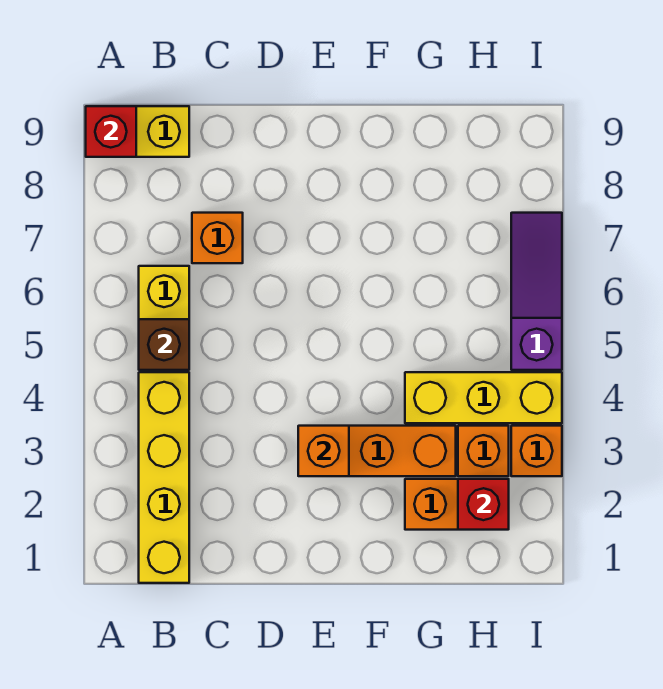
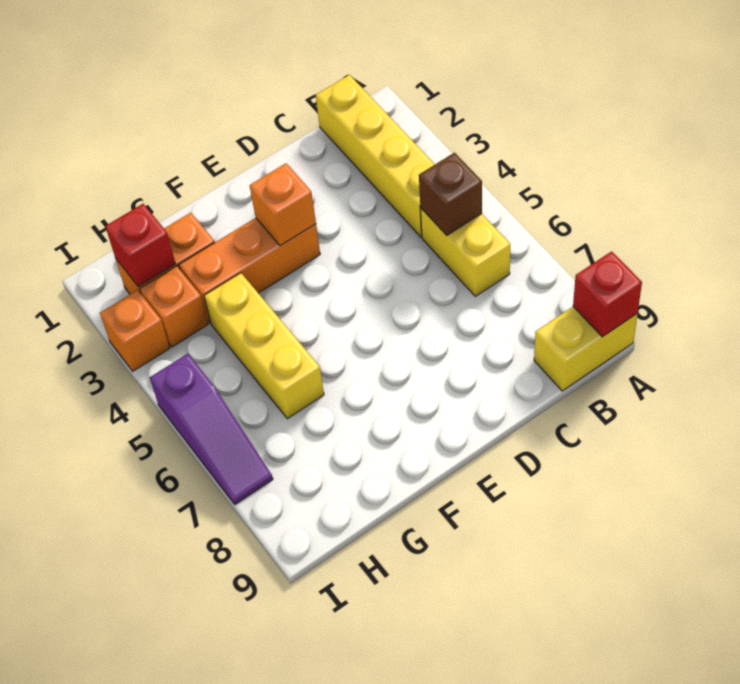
orange brick C7 level 1 -> none
yellow brick G4:I4 level 1 -> yellow brick G4:G6 level 1

